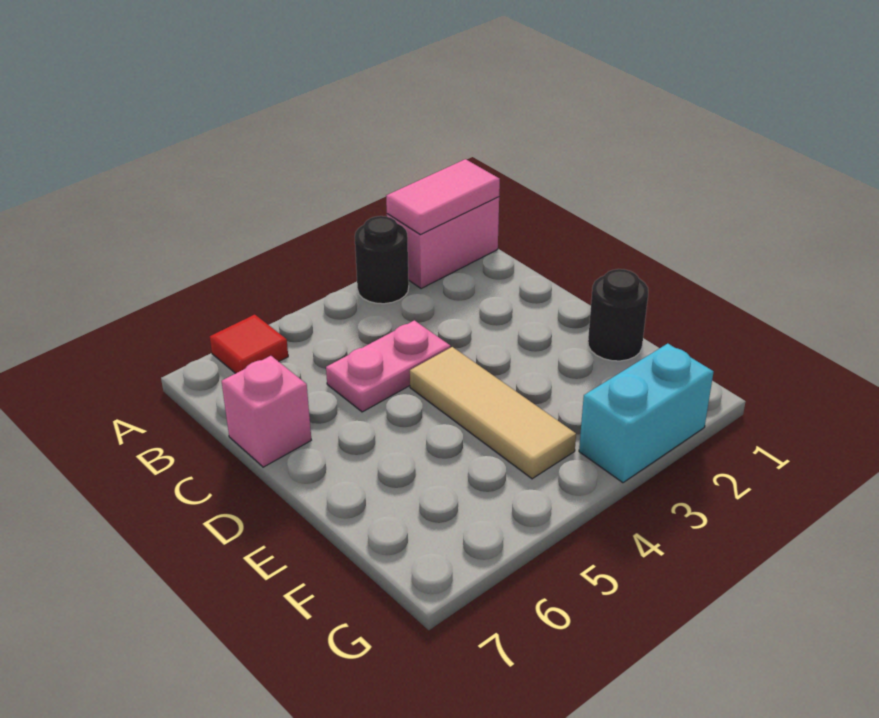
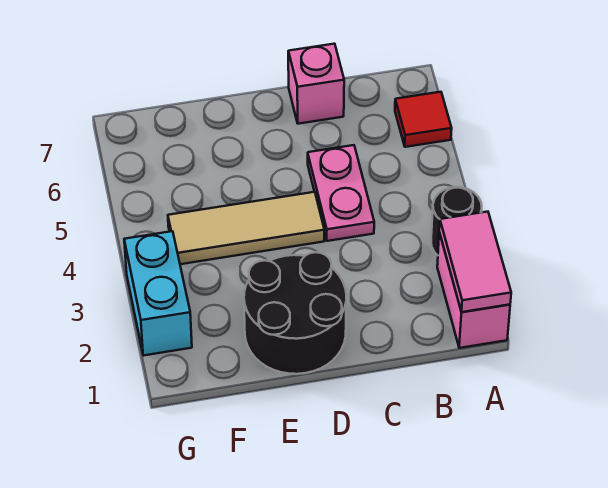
black round brick E1 level 1 -> black round brick D1:E2 level 1

